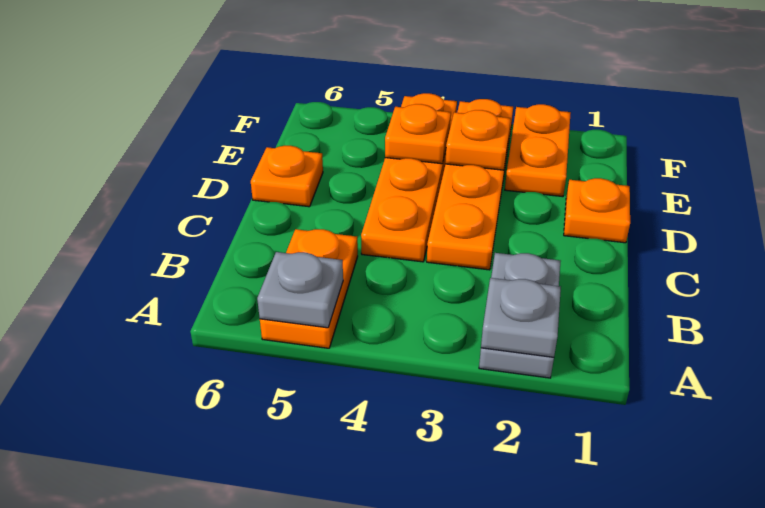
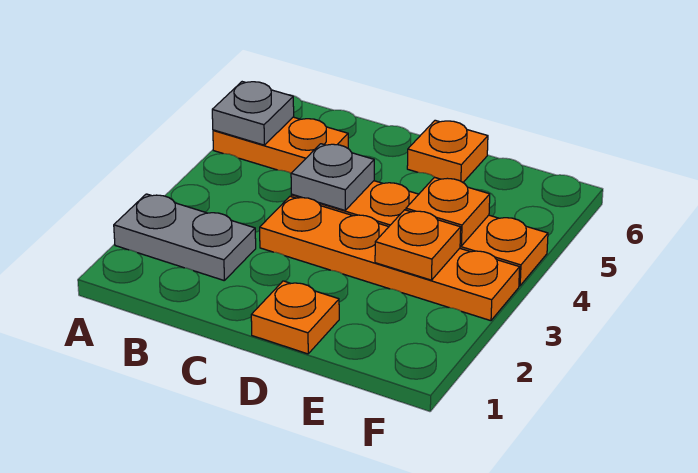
grey plate A2 level 2 -> grey plate C4 level 2
orange plate E2:F2 level 1 -> none

